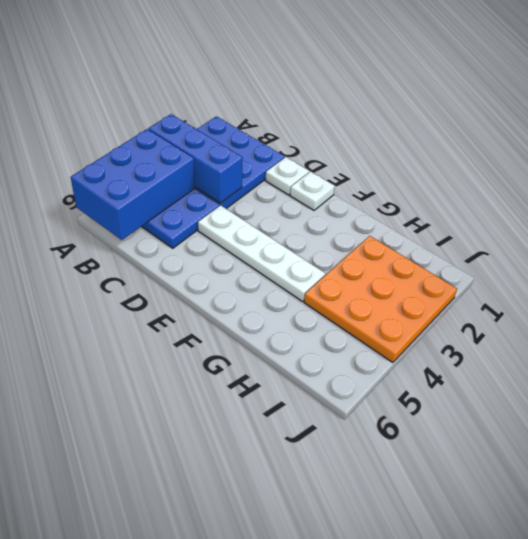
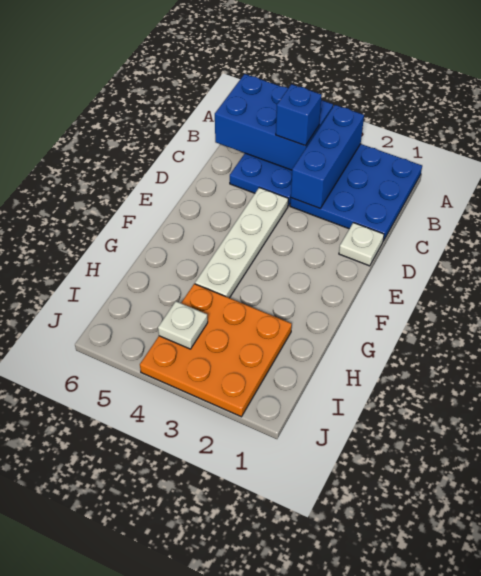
none -> blue brick B4 level 3
white plate E1 level 1 -> white plate I4 level 2

